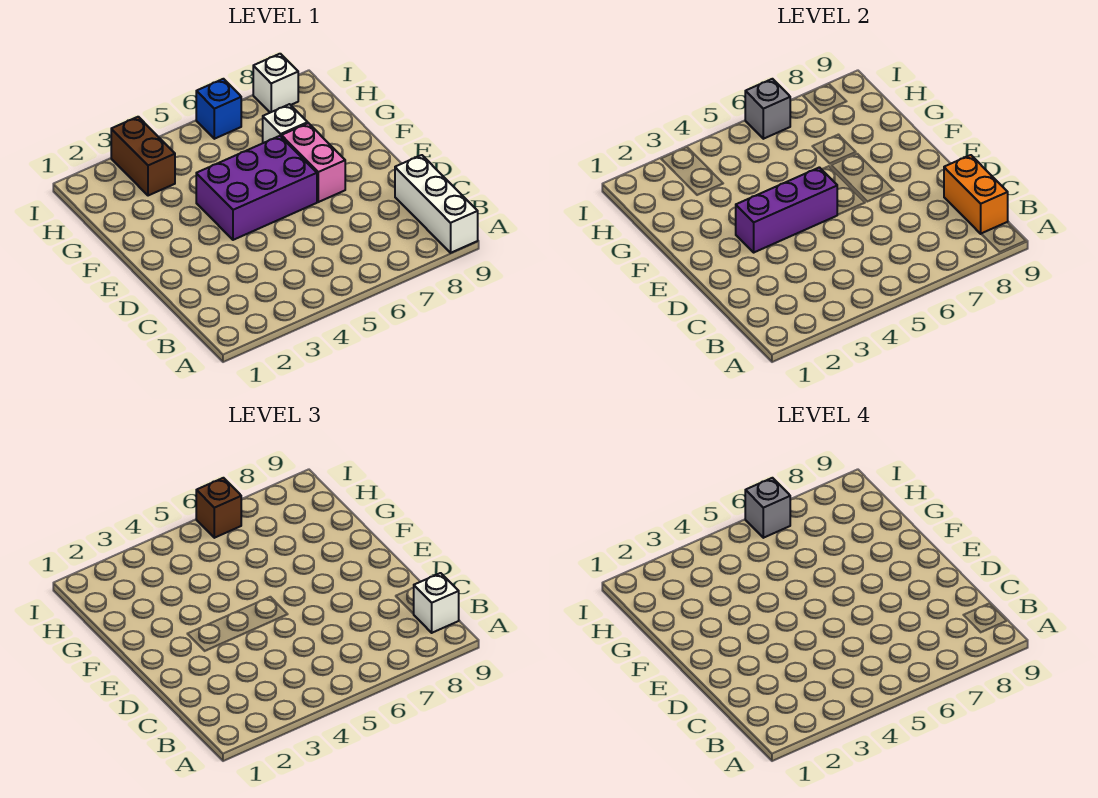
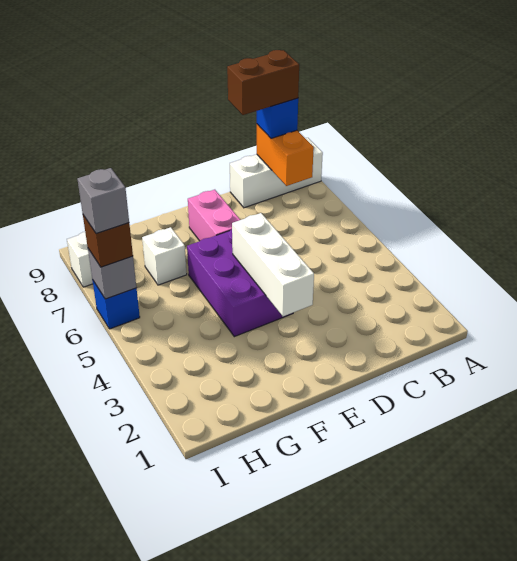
orange brick B9:C9 level 2 -> orange brick B8:B9 level 2
white brick B9 level 3 -> blue brick B9 level 3
purple brick E3:E5 level 2 -> white brick E3:E5 level 2
pink brick E7:F7 level 1 -> pink brick E7:E8 level 1
brown brick H3:I3 level 1 -> brown brick B9:C9 level 4

